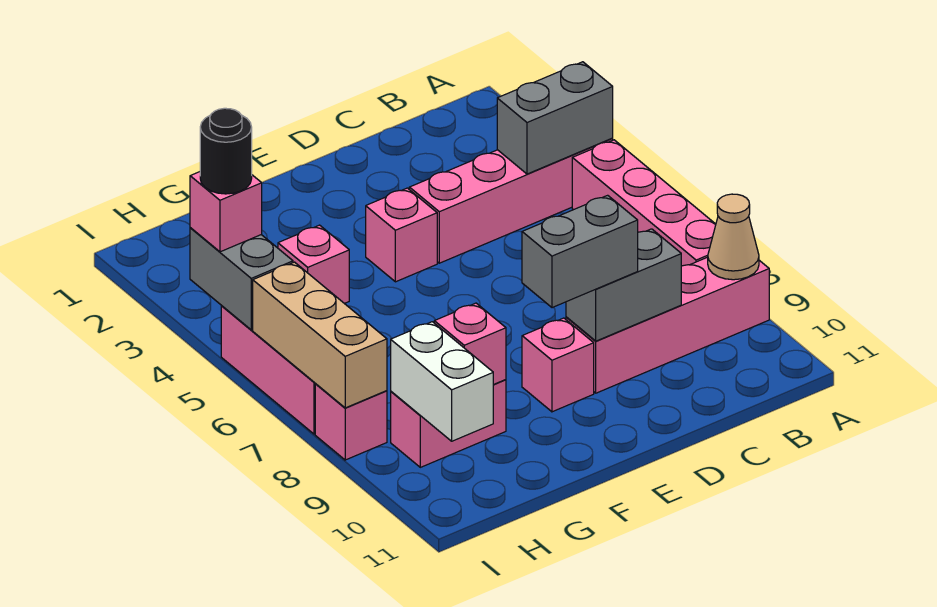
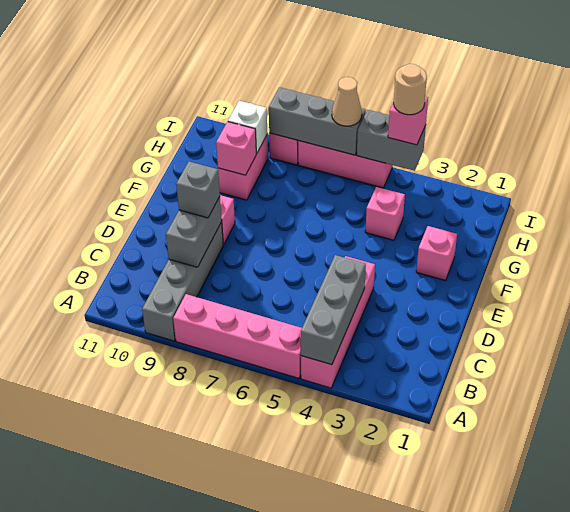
grey brick A4:B4 level 2 -> grey brick A4:C4 level 2
pink brick A9:D9 level 1 -> grey brick A9:D9 level 1
tan cone A9 level 2 -> tan cone I6 level 3
grey brick D9:E9 level 3 -> grey brick D9 level 3
pink brick E4 level 1 -> pink brick F2 level 1
white brick H9:H10 level 2 -> white brick H9 level 2
black round brick I4 level 4 -> tan round brick I4 level 4
tan brick I6:I8 level 2 -> grey brick I6:I8 level 2

